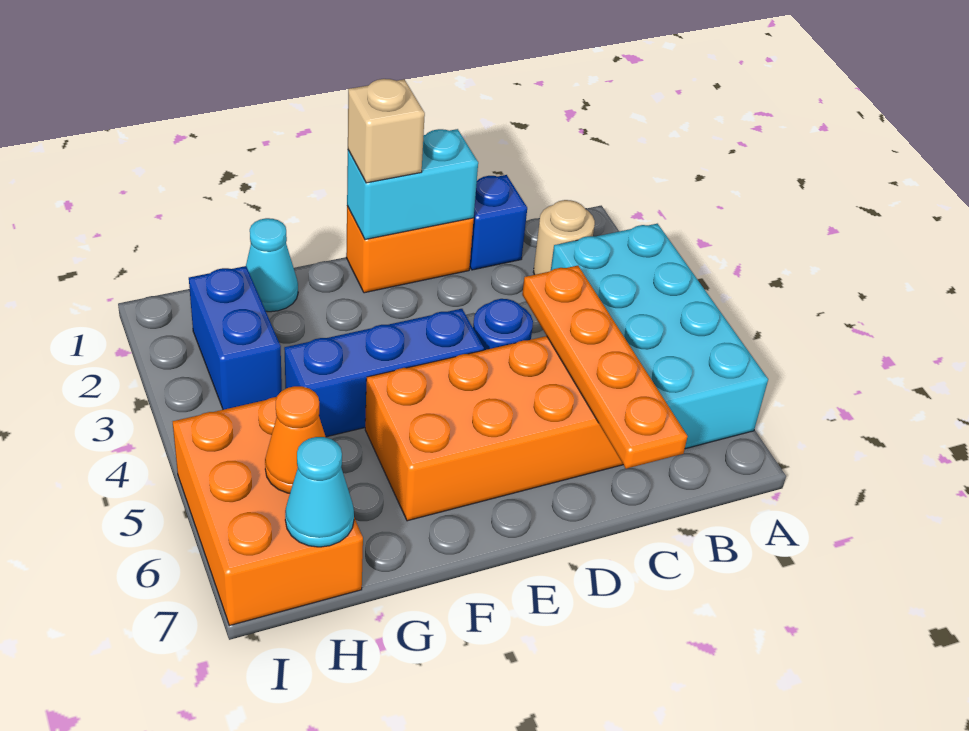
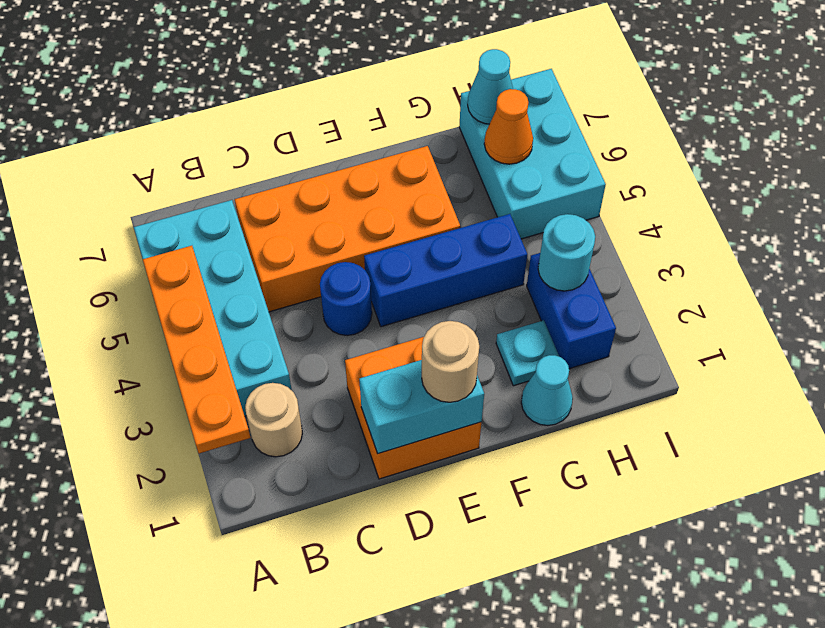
blue brick C1 level 1 -> none
orange plate C4:C7 level 2 -> orange plate A2:A5 level 2
orange brick D1:E1 level 1 -> orange brick D1:E2 level 1
tan brick E1 level 3 -> tan round brick E1 level 3
none -> cyan plate G2 level 1
none -> cyan round brick H3 level 2
orange brick H5:I7 level 1 -> cyan brick H5:I7 level 1

